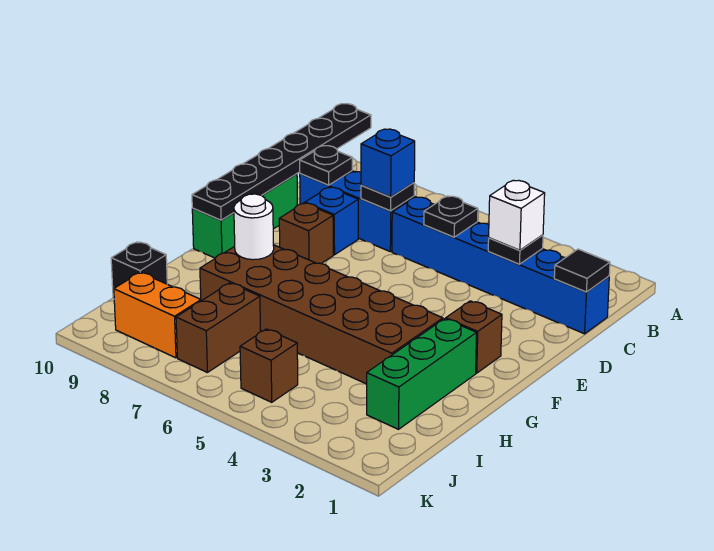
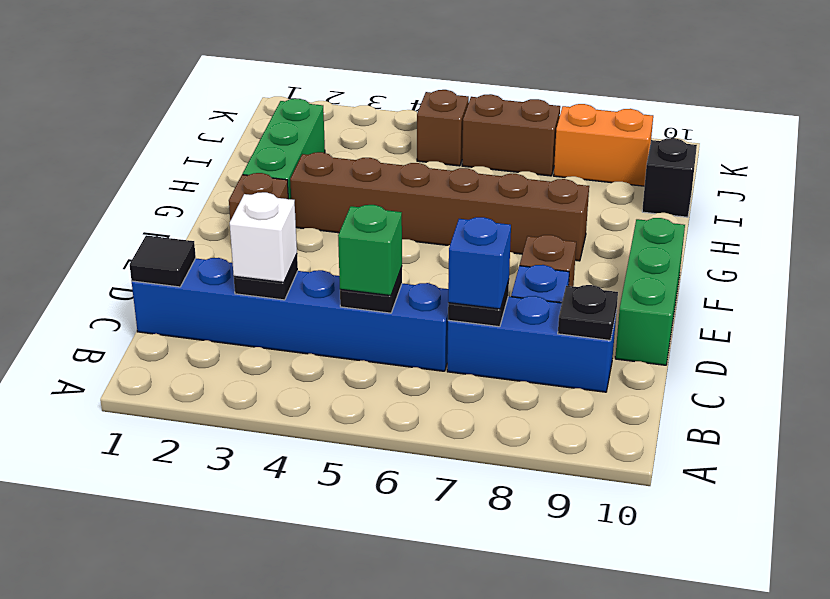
black plate A10:F10 level 2 -> none
none -> green brick C5 level 3
brown brick G3:H8 level 1 -> brown brick G3:G8 level 1
white round brick G8 level 2 -> none
brown brick I7:J7 level 1 -> brown brick J6:J7 level 1

